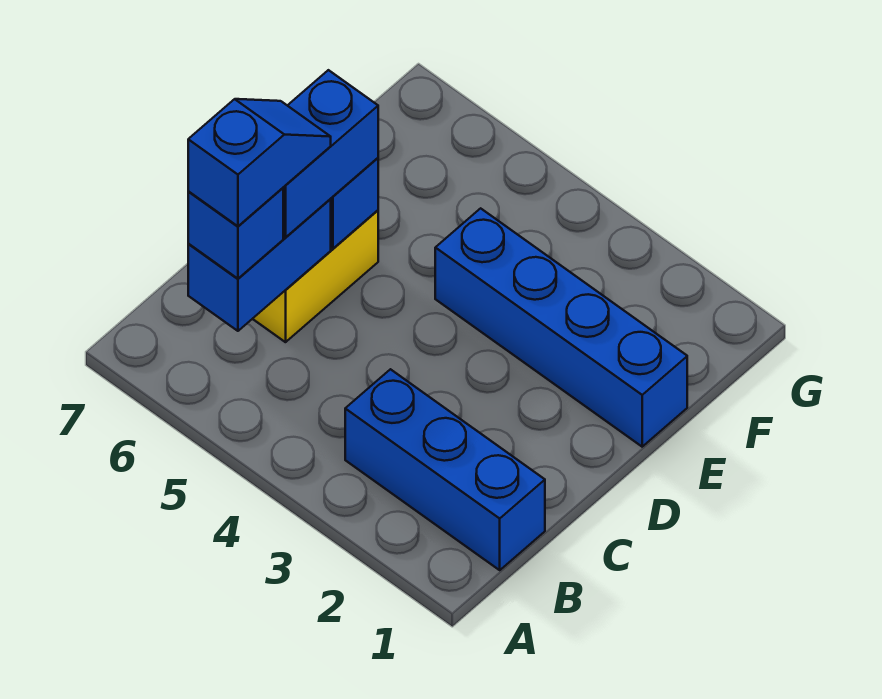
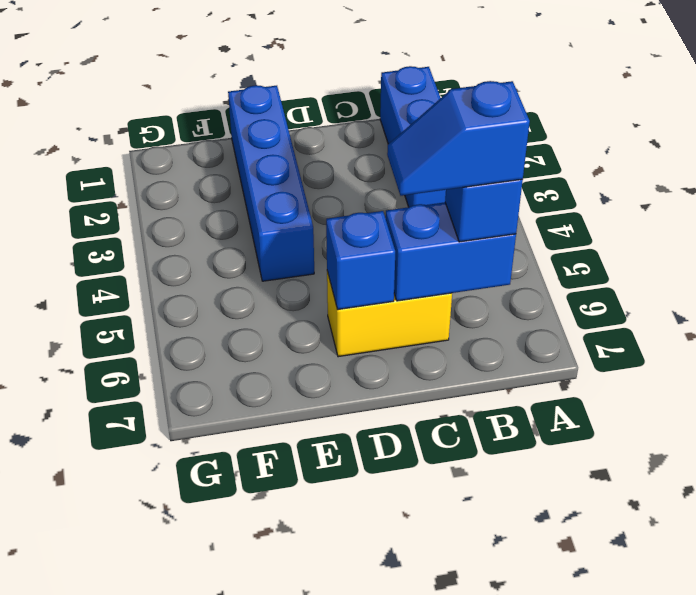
blue brick C6:D6 level 3 -> none

